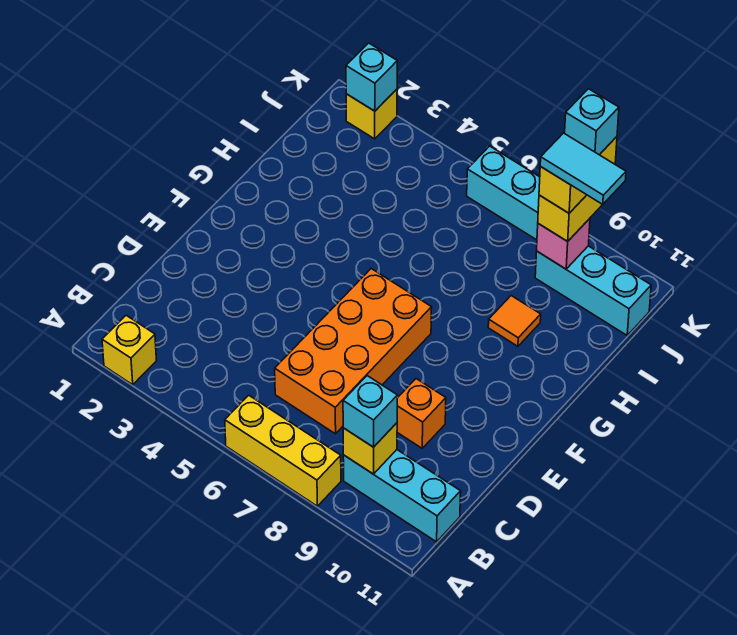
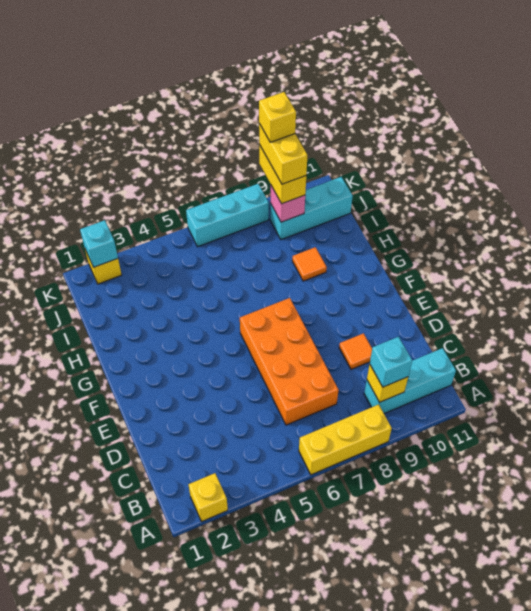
orange brick D9 level 1 -> orange tile D9 level 1
cyan tile J9:J10 level 5 -> none
cyan brick K9 level 5 -> yellow brick K9 level 5

